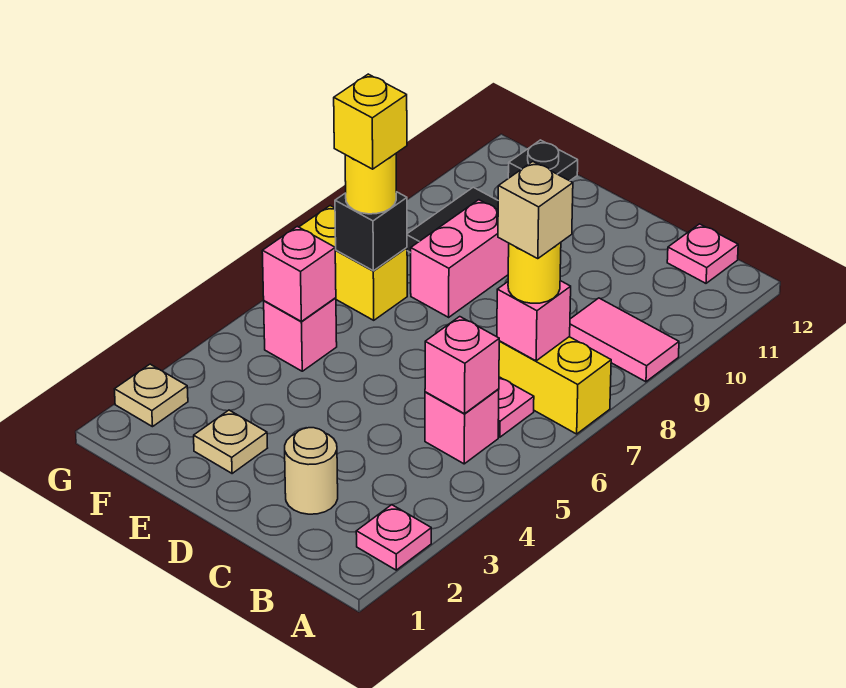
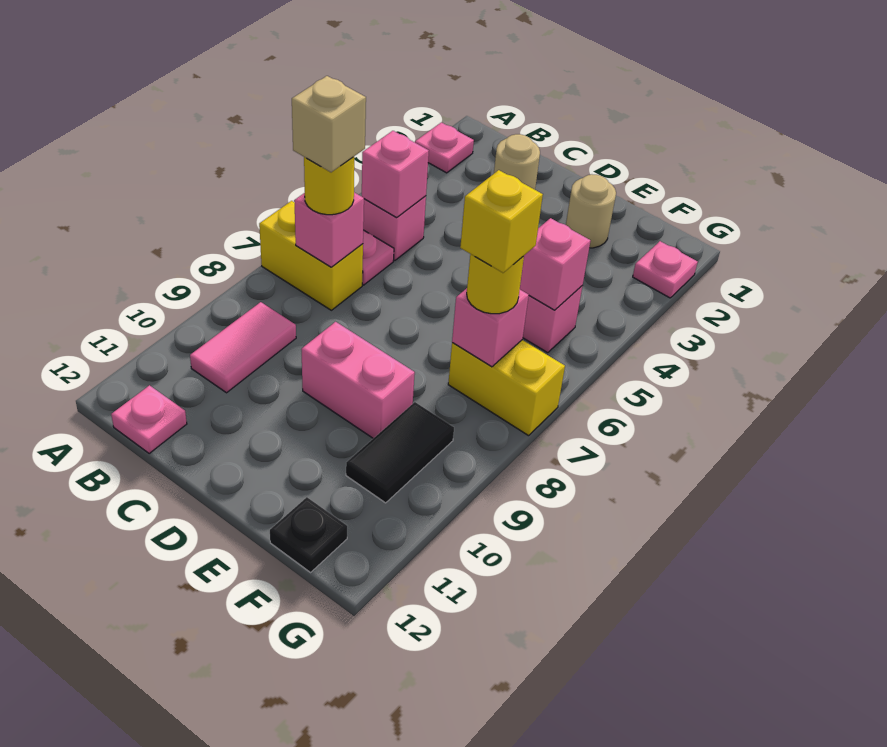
pink tile A9:B9 level 1 -> pink tile B9:B10 level 1
tan plate E2 level 1 -> tan round brick E2 level 1
pink brick E8:E9 level 1 -> pink brick D9:E9 level 1
black brick F7 level 2 -> pink brick F7 level 2
tan plate G2 level 1 -> pink plate G2 level 1

